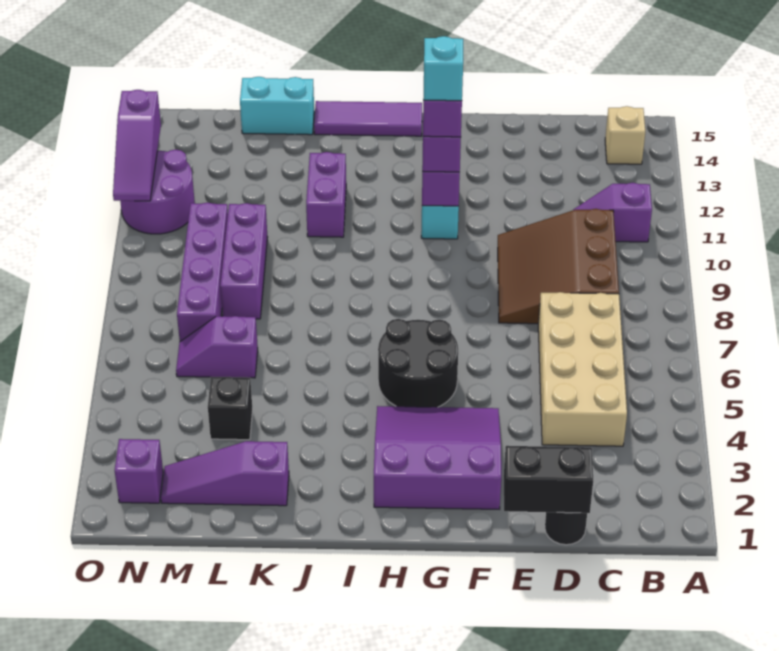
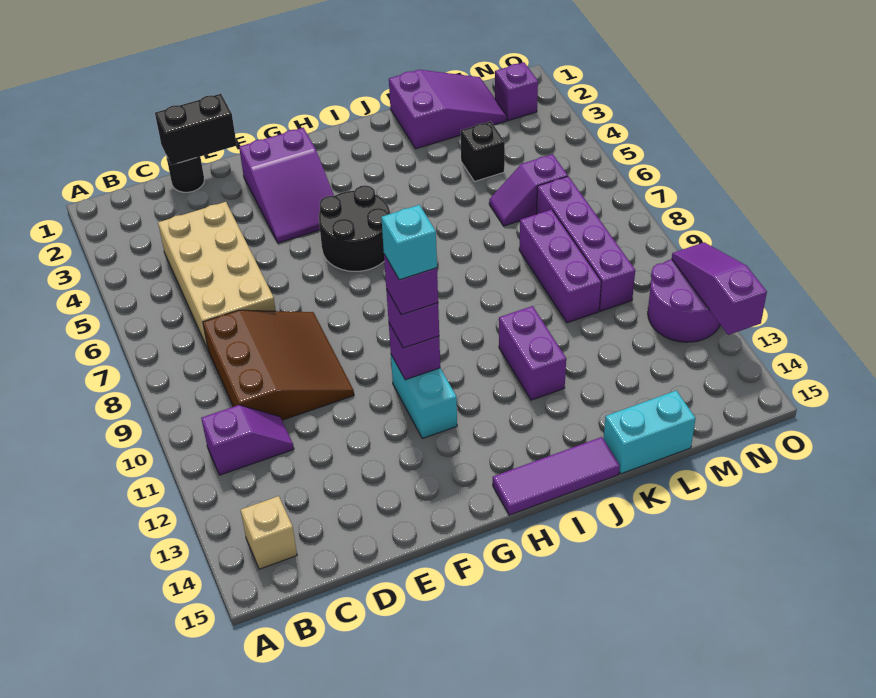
purple slope F2:H4 level 1 top 2 -> purple slope F2:G4 level 1 top 2
purple slope K2:M2 level 1 top K -> purple slope K1:M2 level 1 top K
purple slope L6:M6 level 1 top L -> purple slope L6:M6 level 1 top M

